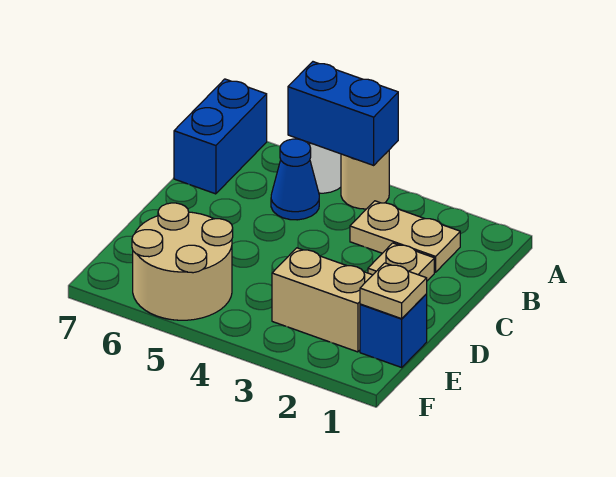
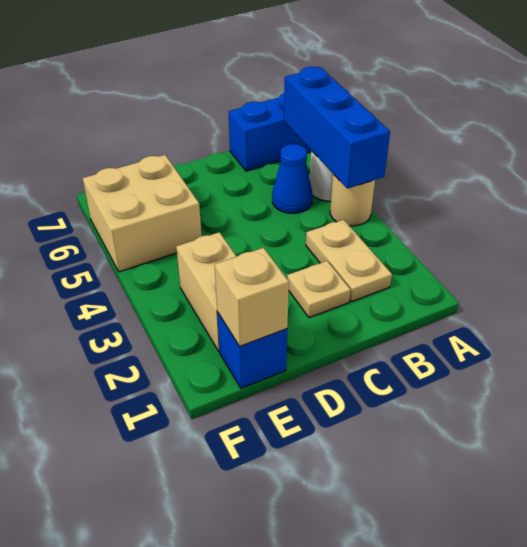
blue brick A4:A5 level 2 -> blue brick A4:A6 level 2
tan plate E1 level 2 -> tan brick E1 level 2
tan round brick E5:F6 level 1 -> tan brick E5:F6 level 1

